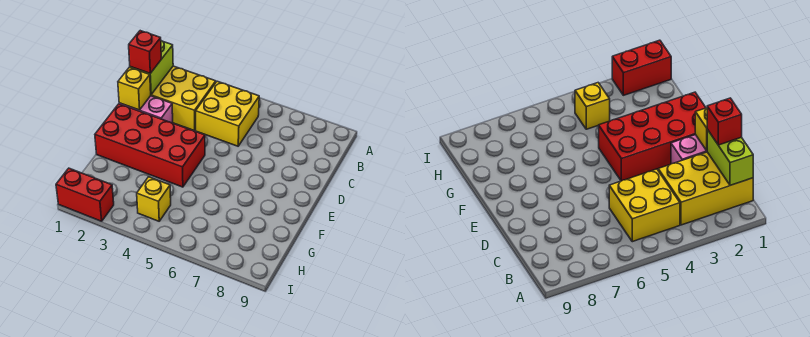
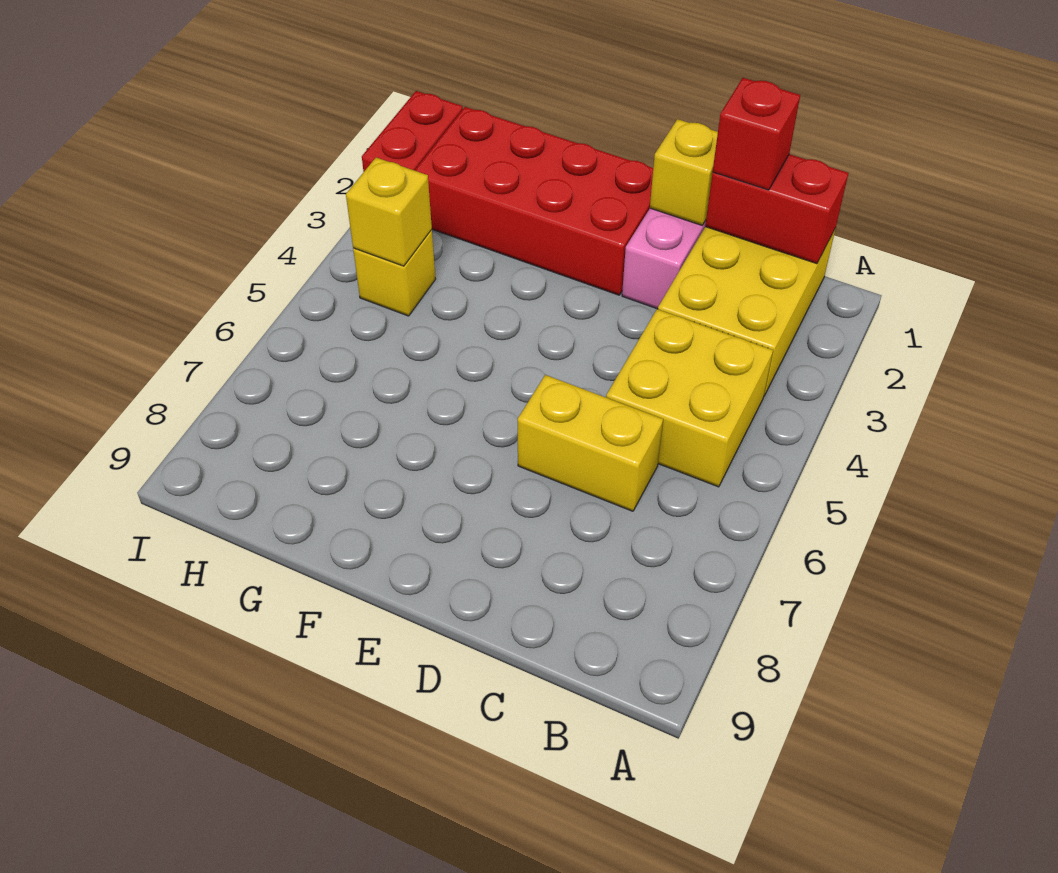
lime brick B1:C1 level 2 -> red brick B1:C1 level 2
none -> yellow brick C6:D6 level 1
red brick E1:F4 level 1 -> red brick E1:H2 level 1
none -> yellow brick H4 level 2

